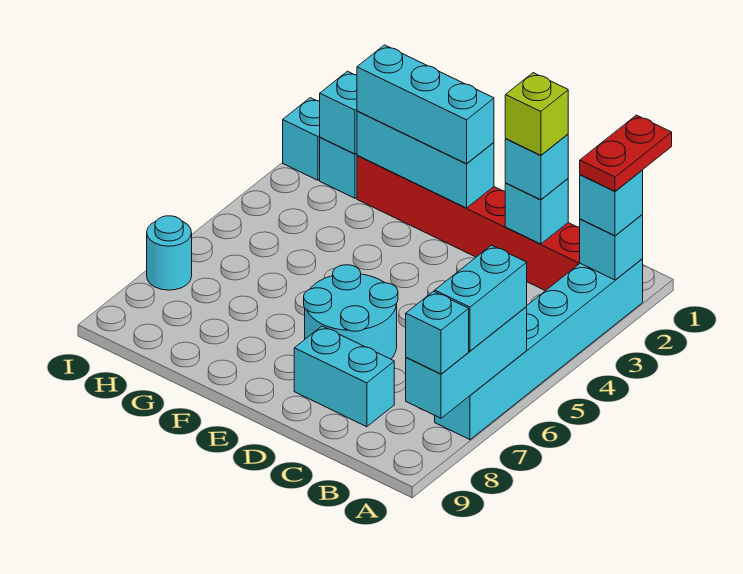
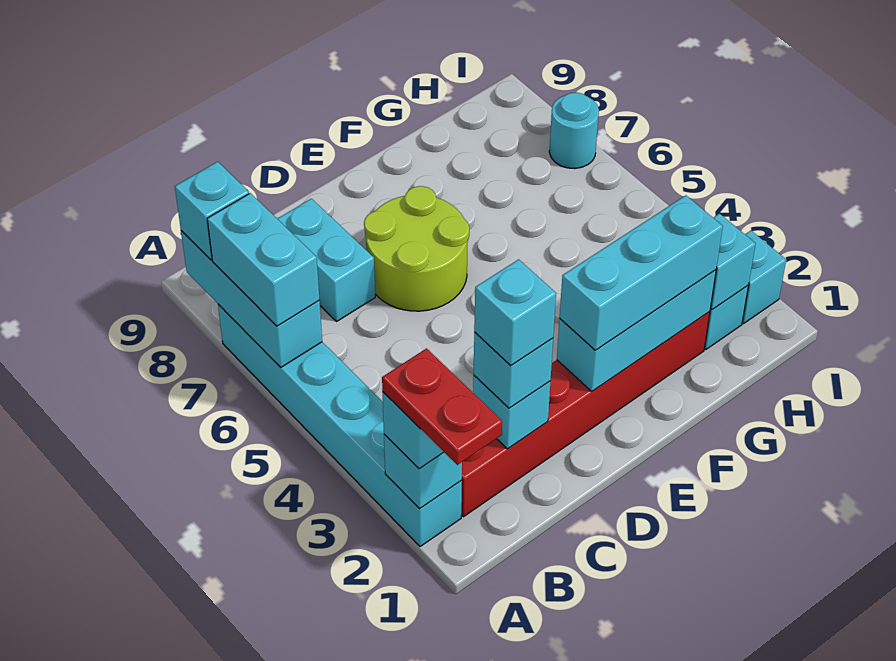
lime brick C2 level 4 -> cyan brick C2 level 4
cyan brick C8:D8 level 1 -> cyan brick C7:C8 level 1
cyan round brick D6:E7 level 1 -> lime round brick D6:E7 level 1

